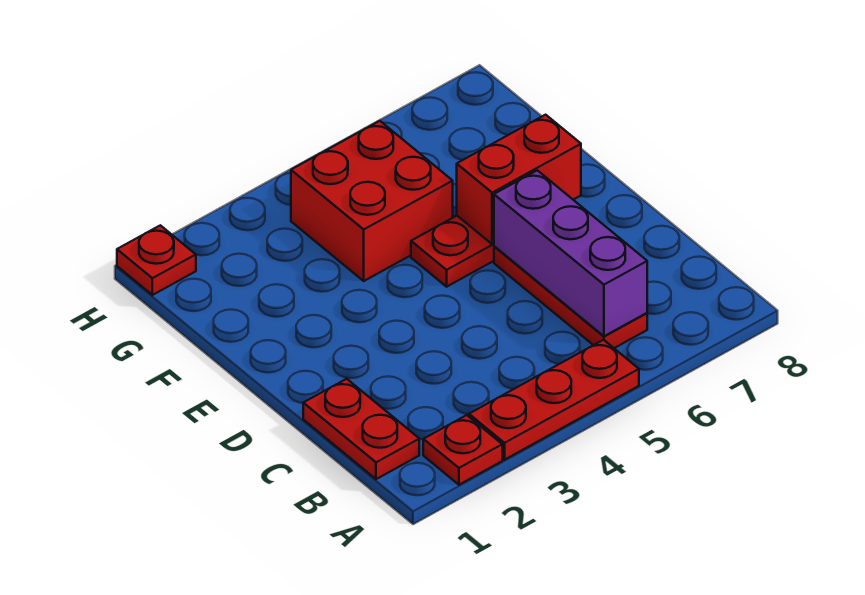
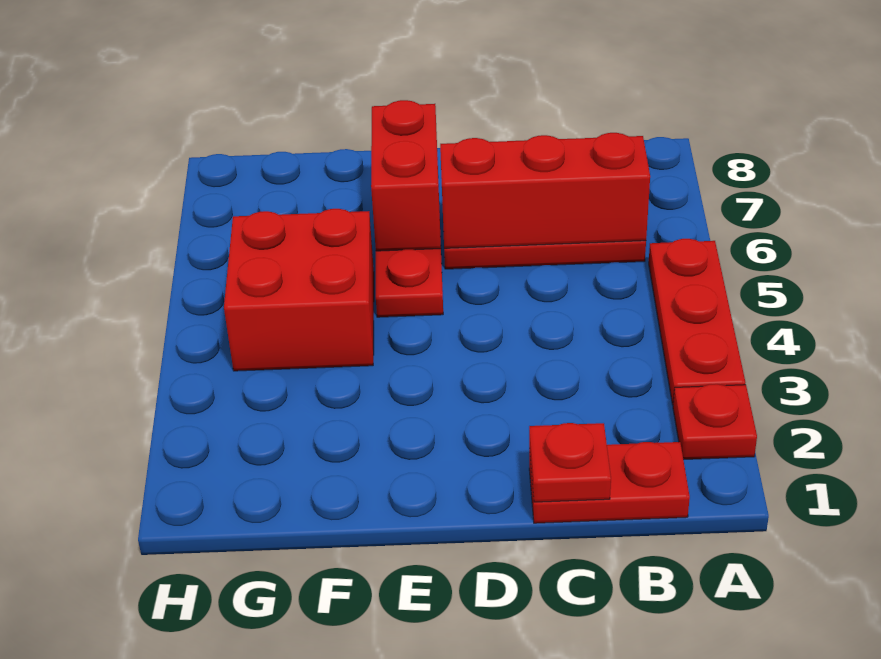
purple brick B6:D6 level 2 -> red brick B6:D6 level 2
red plate H1 level 1 -> red plate C1 level 2

